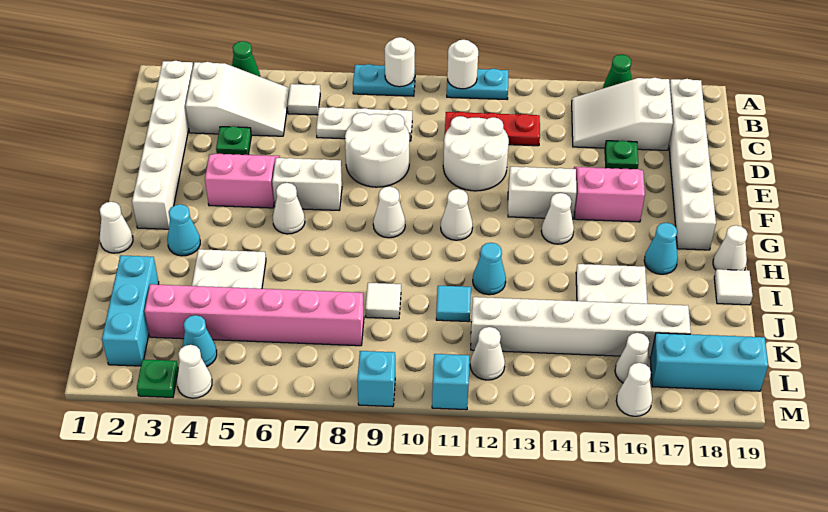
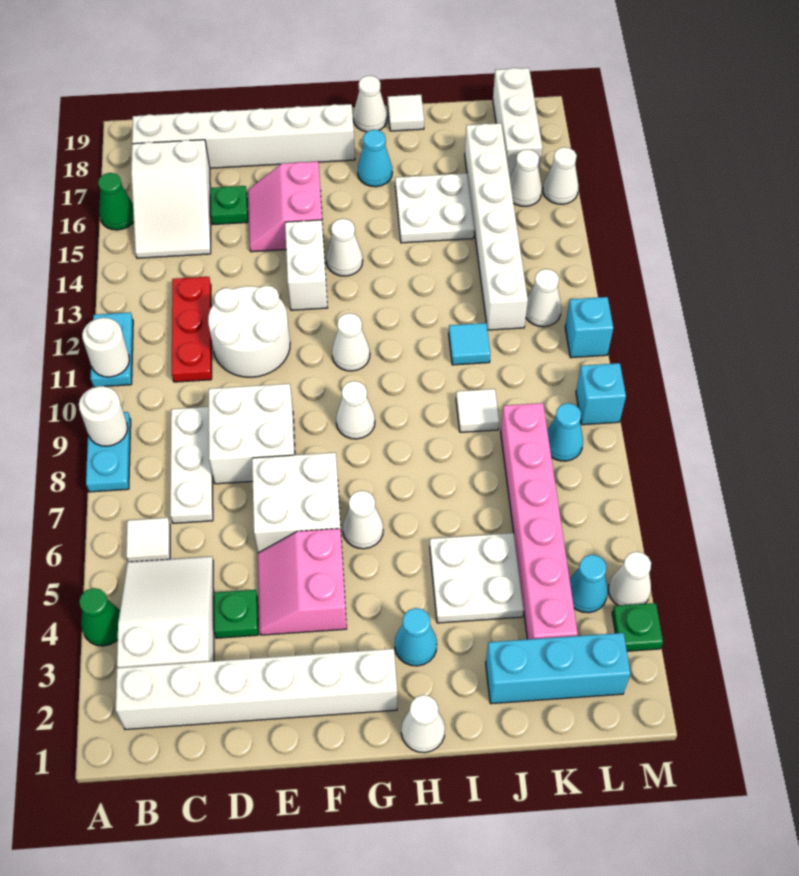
white round brick D8:E9 level 1 -> white brick D8:E9 level 1
white brick F6:F7 level 1 -> white brick E6:F7 level 1
cyan cone I12 level 1 -> cyan cone L8 level 1
cyan brick L17:L19 level 1 -> white brick L17:L19 level 1

